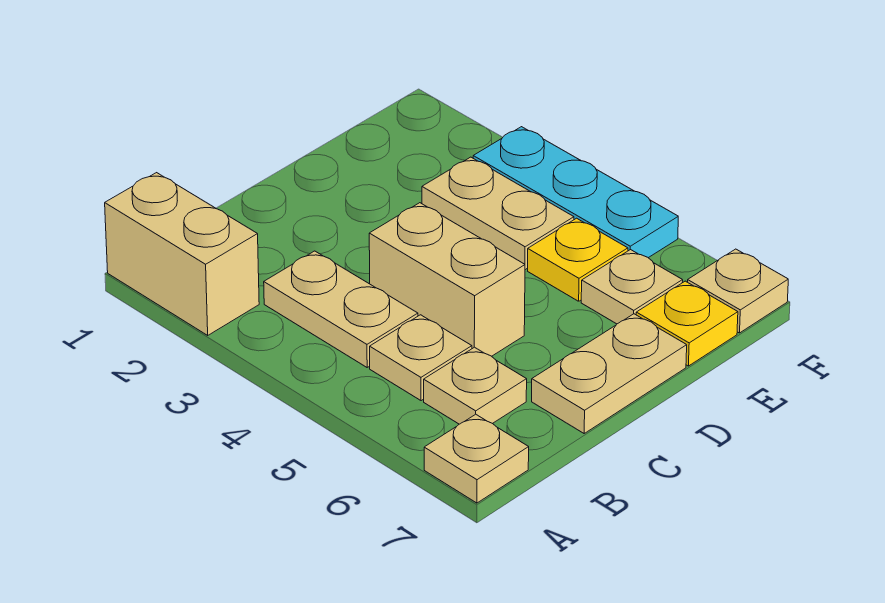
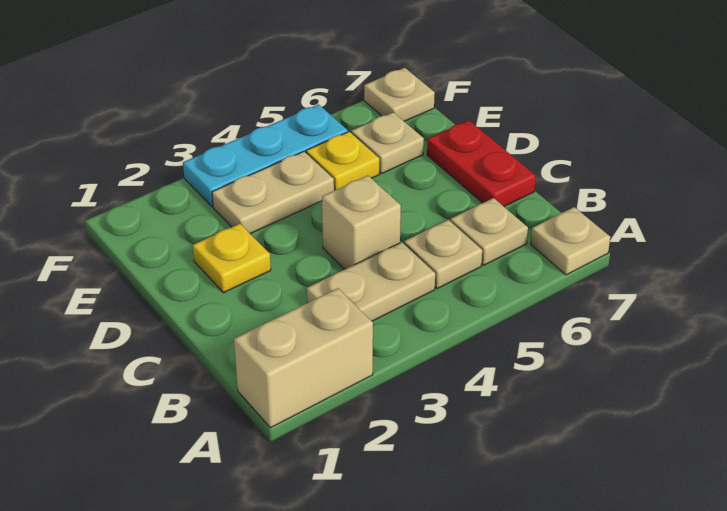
tan brick C4:C5 level 1 -> tan brick C4 level 1
tan plate C7:D7 level 1 -> red plate C7:D7 level 1
yellow plate E7 level 1 -> yellow plate D2 level 1

